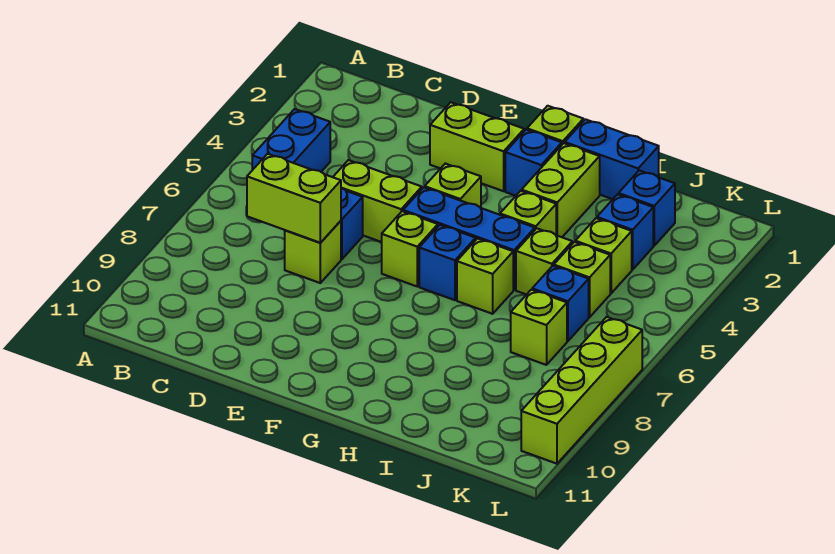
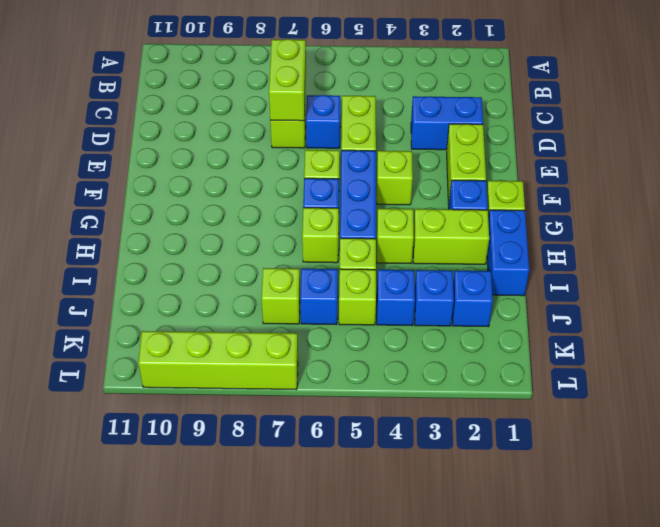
blue brick B4:B5 level 1 -> blue brick D2:D3 level 1
lime brick J4 level 1 -> blue brick J4 level 1

